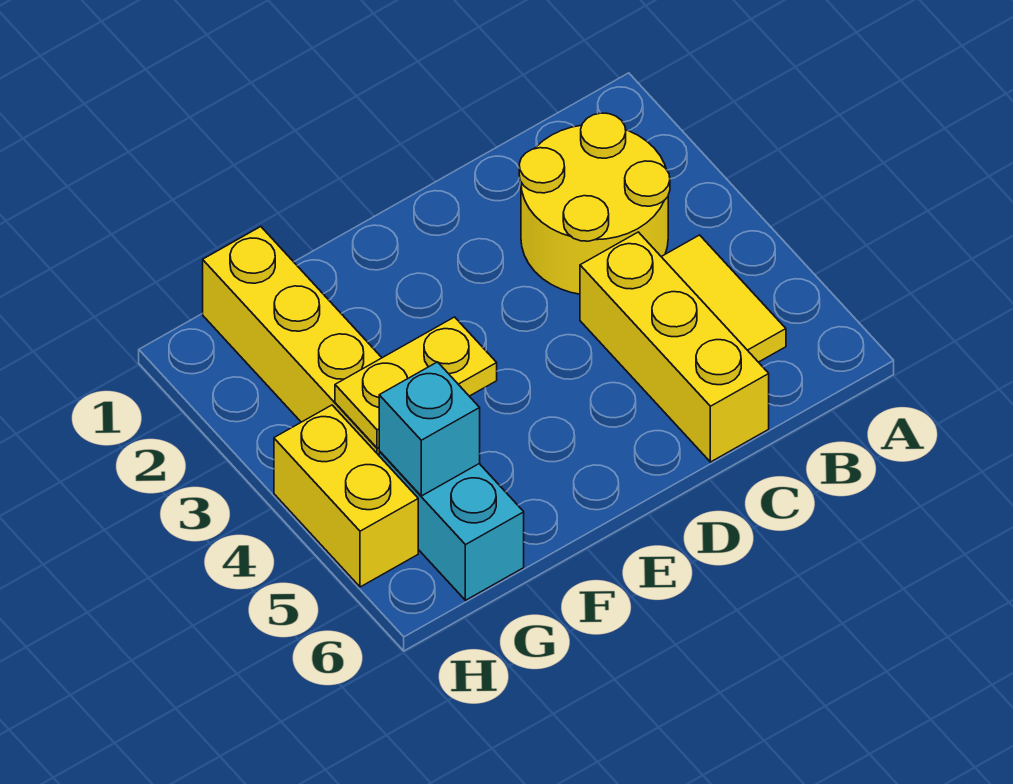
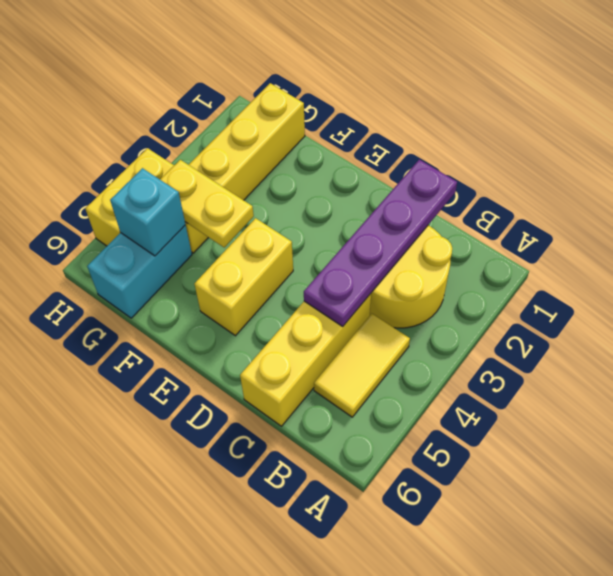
none -> purple plate C1:C4 level 2
none -> yellow brick E4:E5 level 1

